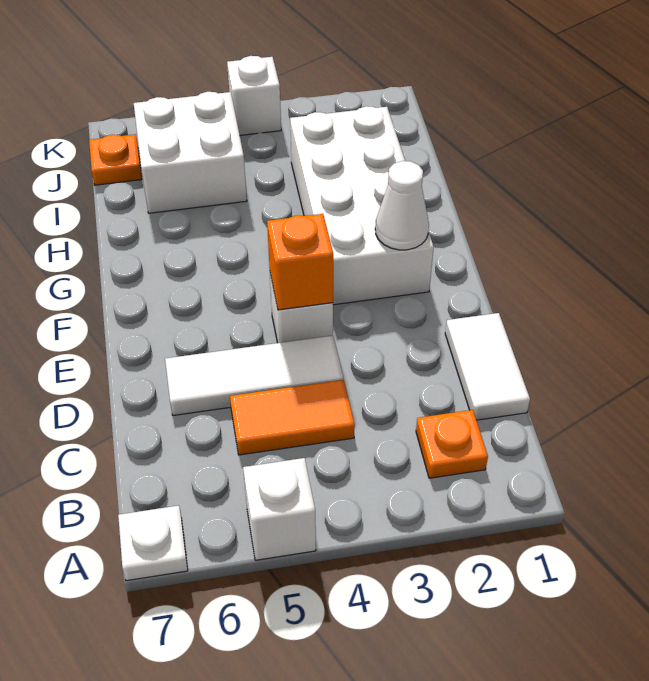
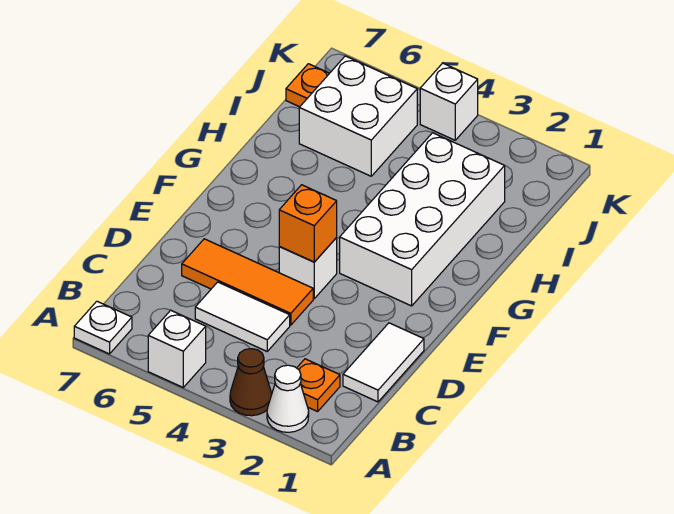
none -> brown cone A3 level 1
orange tile C4:C5 level 1 -> white tile C4:C5 level 1
white tile D4:D6 level 1 -> orange tile D4:D6 level 1
white cone F2 level 2 -> white cone A2 level 1

